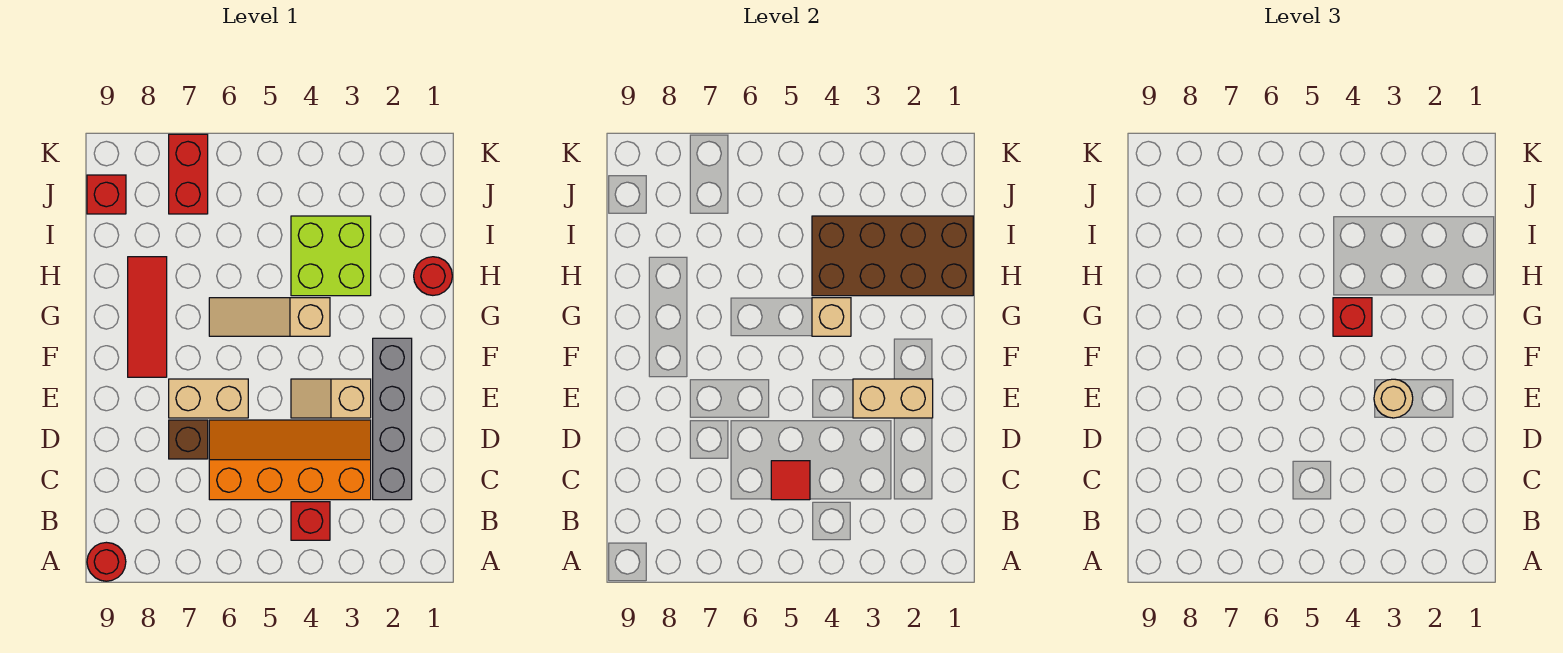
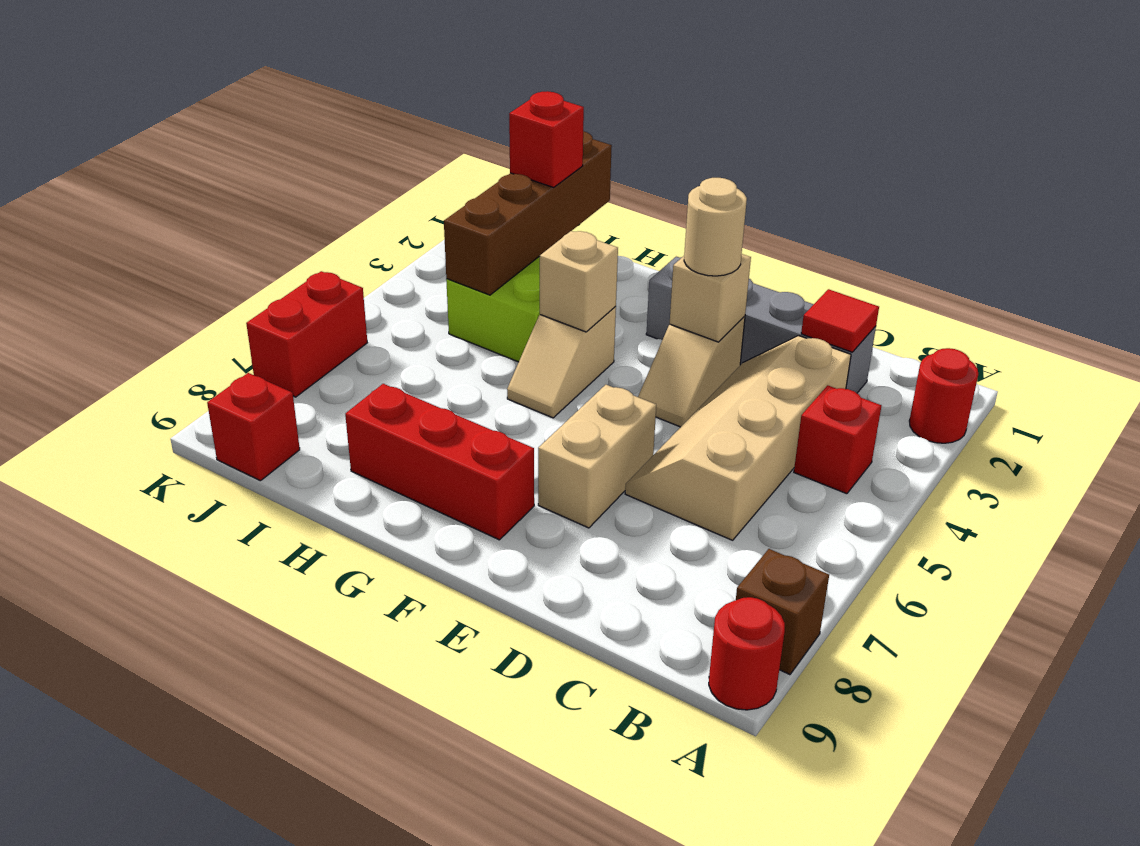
orange slope C3:D6 level 1 top C -> tan slope C3:D6 level 1 top C
red tile C5 level 2 -> red tile C2 level 2
brown brick D7 level 1 -> brown brick A8 level 1
tan brick E2:E3 level 2 -> tan brick E3 level 2
red tile F8:H8 level 1 -> red brick F8:H8 level 1
tan slope G4:G6 level 1 top 4 -> tan slope G4:G5 level 1 top 4
red brick G4 level 3 -> red brick I2 level 3
red round brick H1 level 1 -> red round brick A2 level 1
brown brick H1:I4 level 2 -> brown brick I1:I4 level 2
red brick J7:K7 level 1 -> red brick K6:K7 level 1

